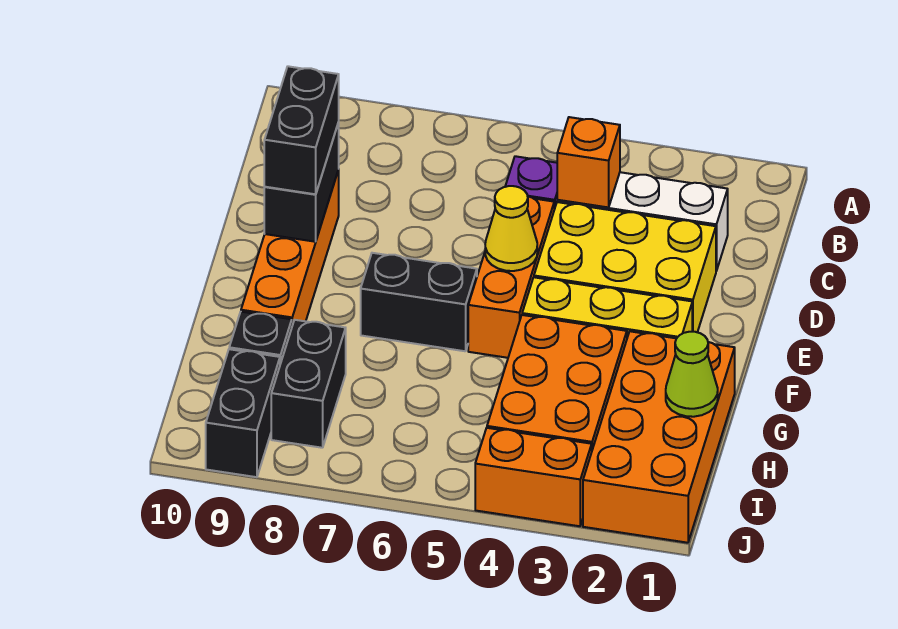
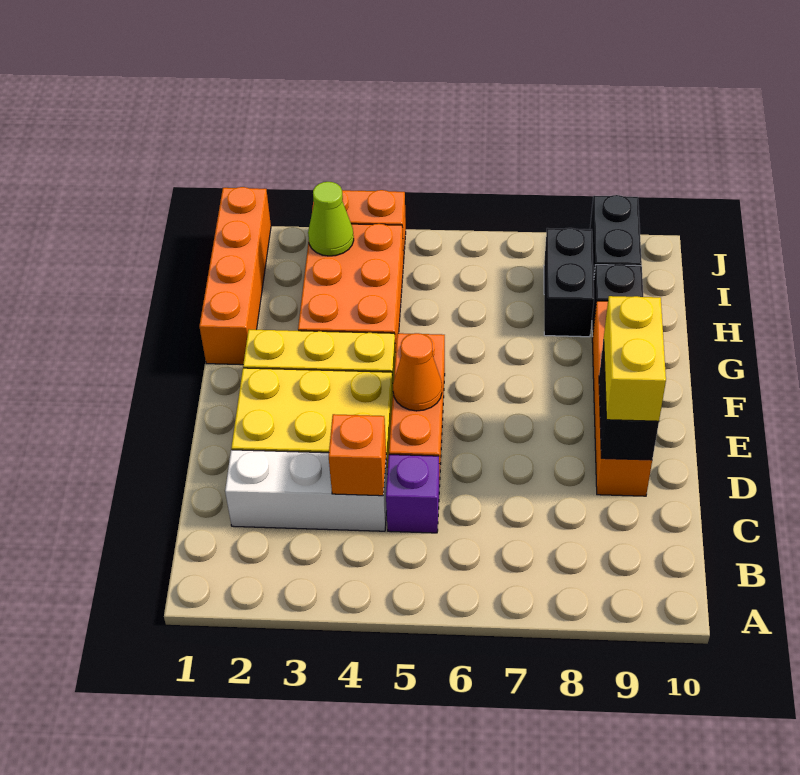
black brick D9:E9 level 3 -> yellow brick D9:E9 level 3
yellow cone E5 level 2 -> orange cone E5 level 2
black brick F6:F7 level 1 -> none
orange brick G1:J2 level 1 -> orange brick G1:J1 level 1
lime cone H1 level 2 -> lime cone I3 level 2

